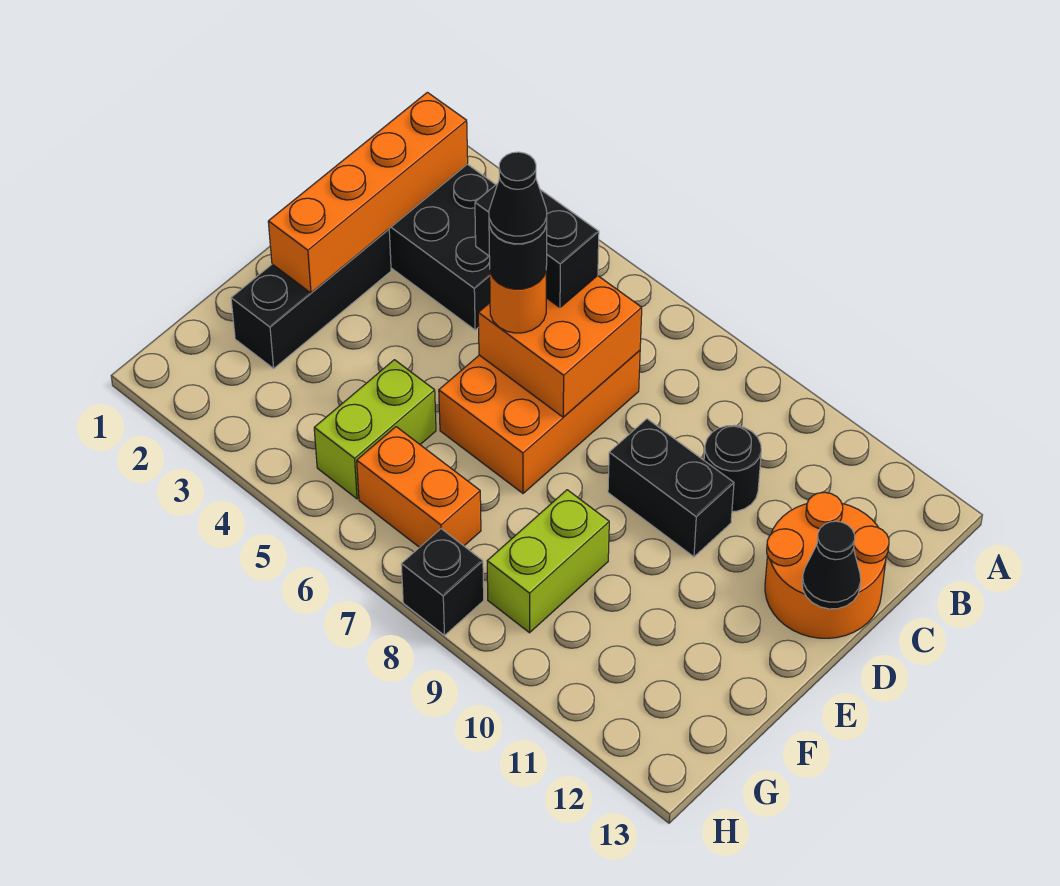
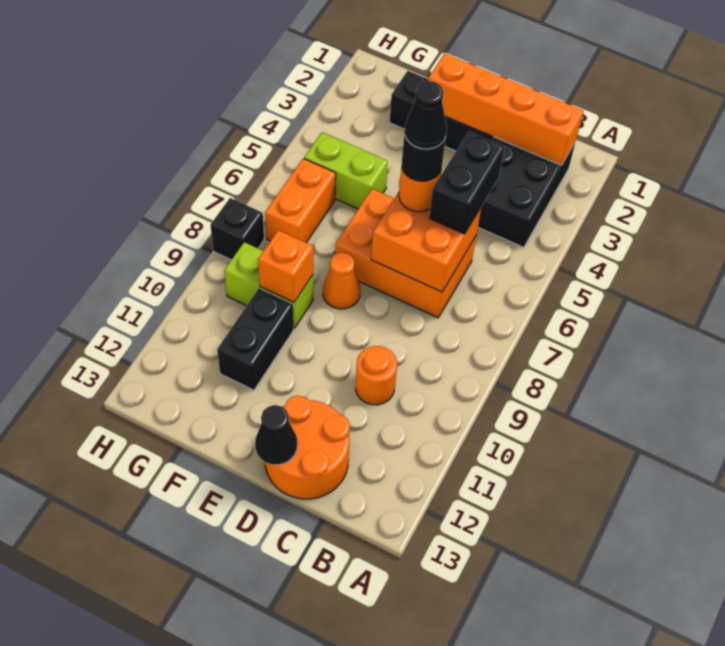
black round brick C10 level 1 -> orange round brick C10 level 1
black brick D9:D10 level 1 -> black brick F10:F11 level 1
none -> orange cone E8 level 1
none -> orange brick F9 level 2

